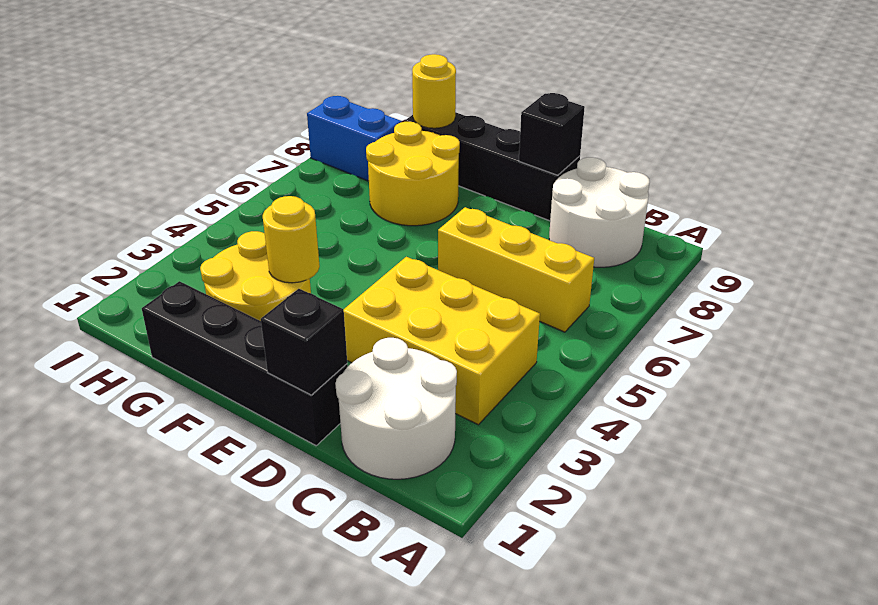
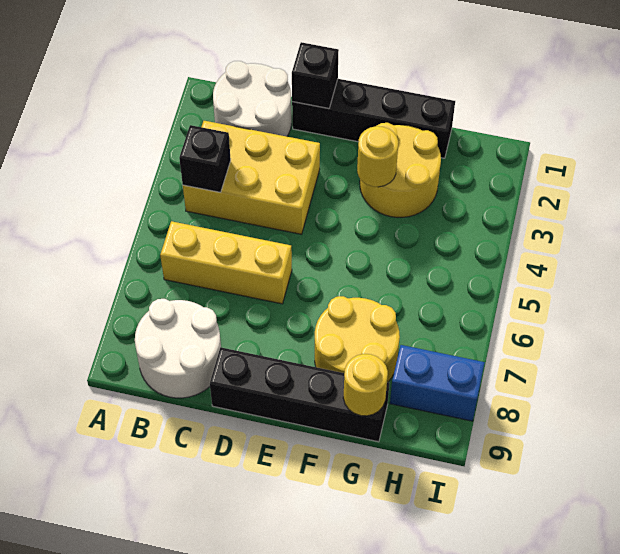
black brick D9 level 2 -> black brick B4 level 2

